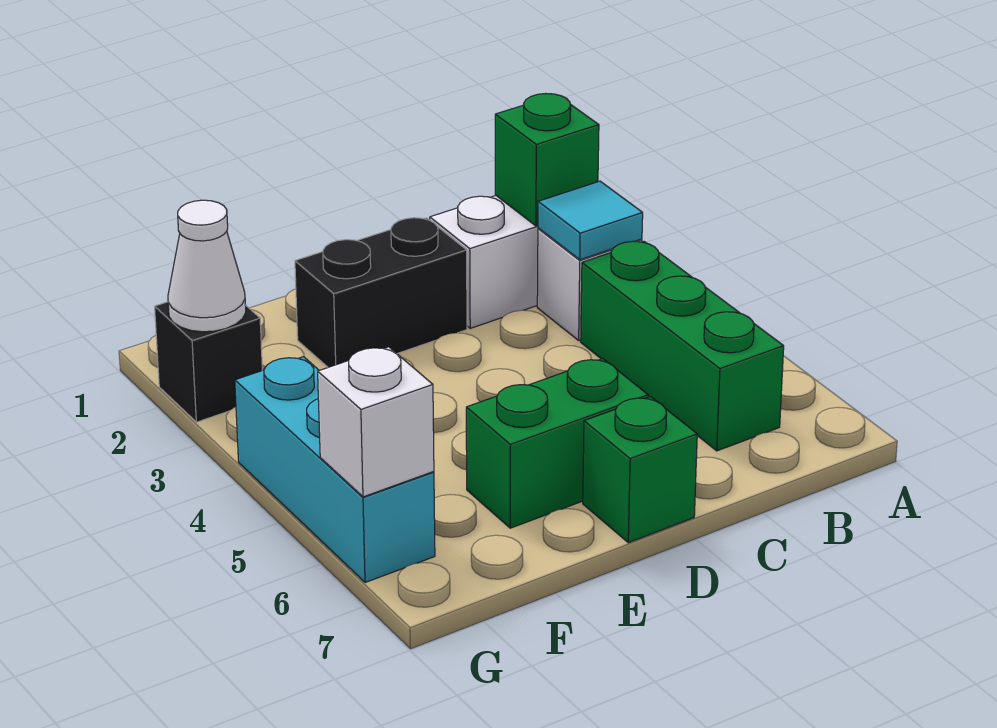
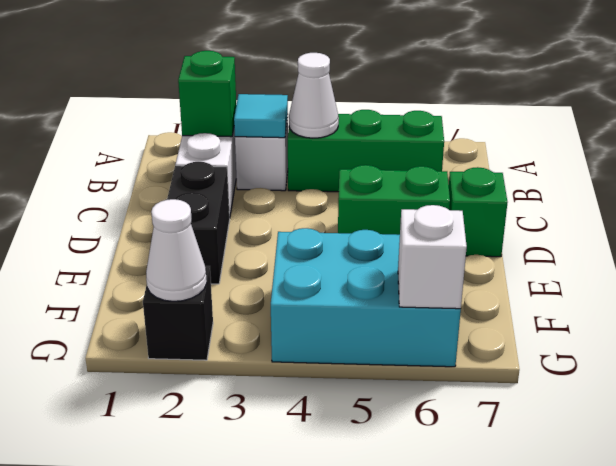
none -> white cone B4 level 2
green brick D6:E6 level 1 -> green brick D5:D6 level 1
cyan brick G4:G6 level 1 -> cyan brick F4:G6 level 1

